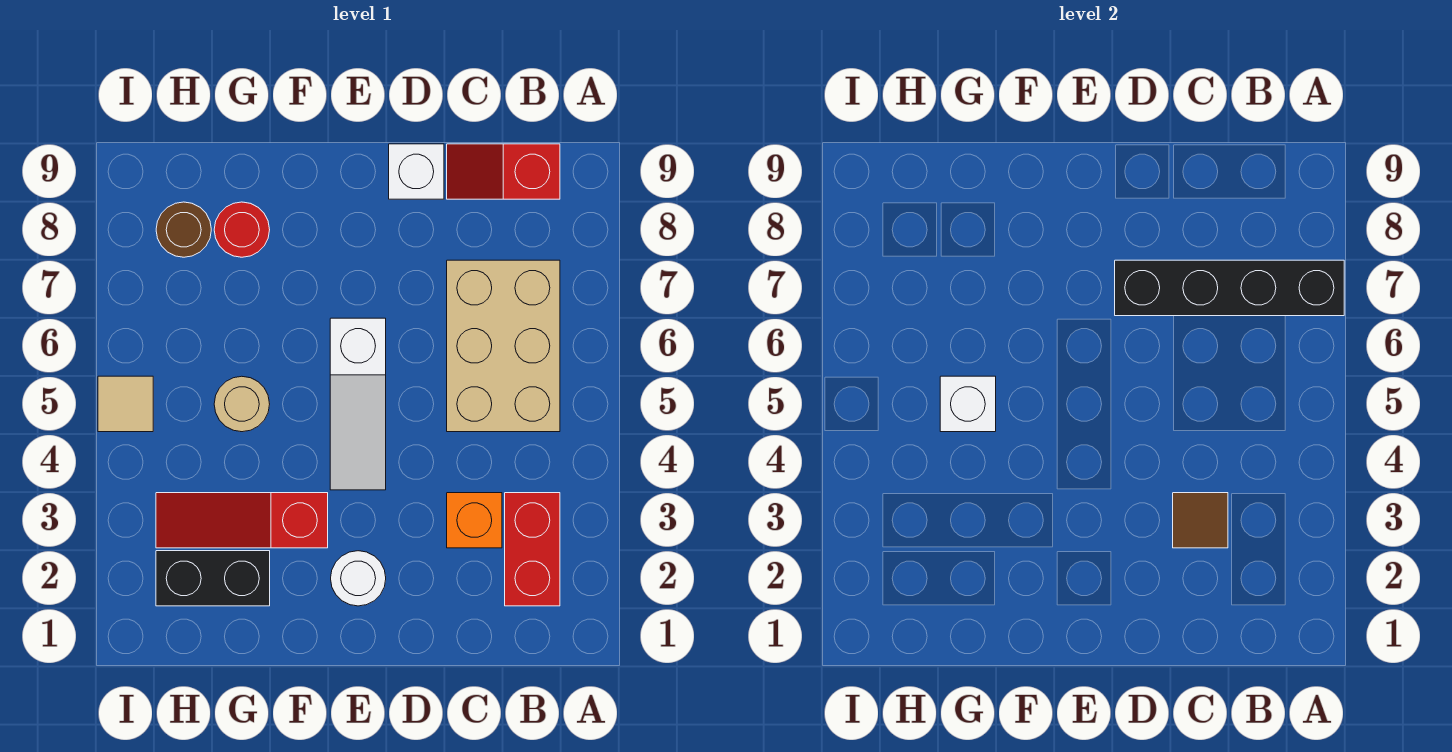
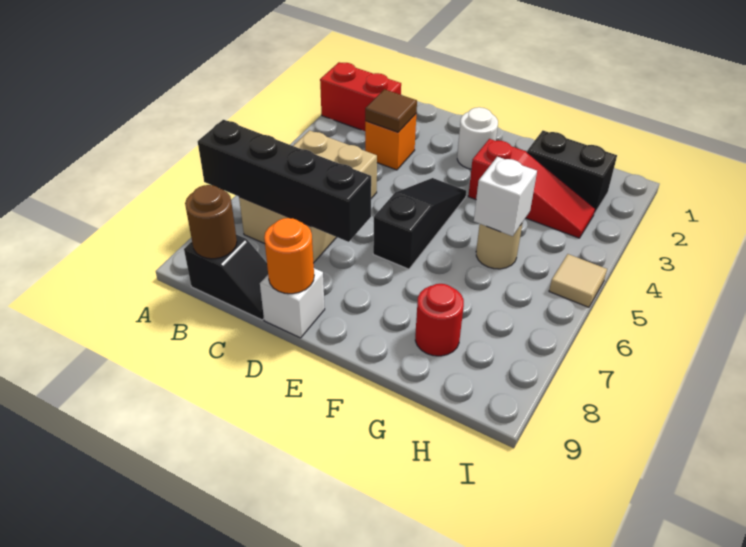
red brick B2:B3 level 1 -> red brick A2:B2 level 1
red slope B9:C9 level 1 top B -> black slope B9:C9 level 1 top B
none -> orange round brick D9 level 2
white slope E4:E6 level 1 top 6 -> black slope E4:E6 level 1 top 6
brown round brick H8 level 1 -> brown round brick B9 level 2

